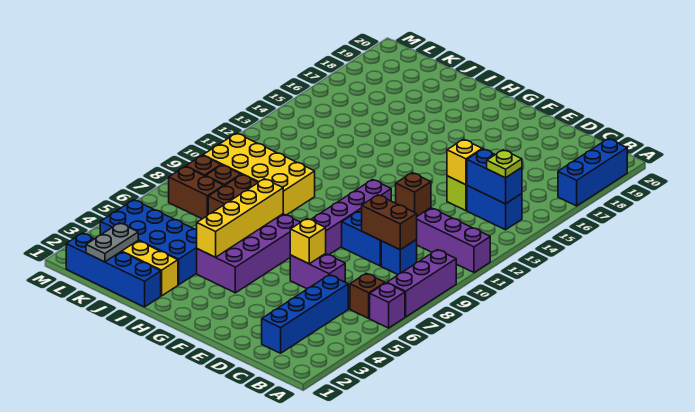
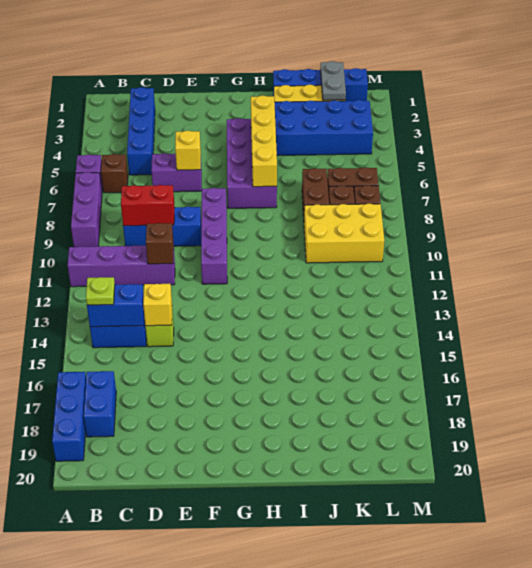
none -> blue brick B17:B18 level 1
brown brick C9:D9 level 2 -> red brick C9:D9 level 2
yellow brick I9:L10 level 1 -> yellow brick J9:L10 level 1

